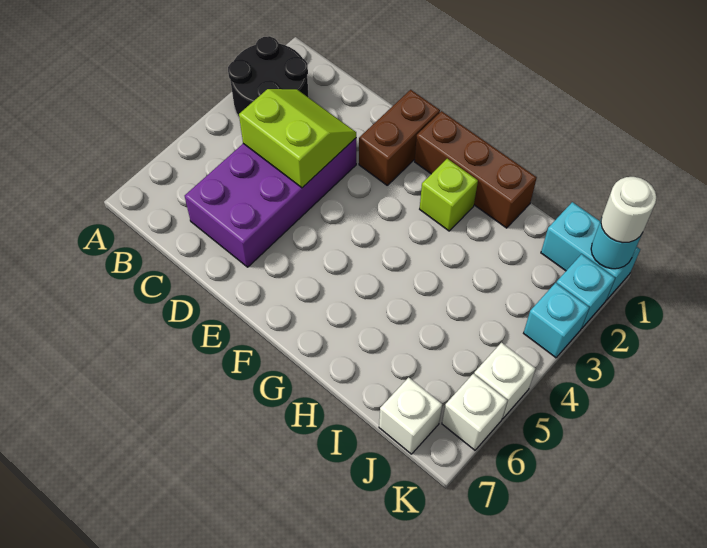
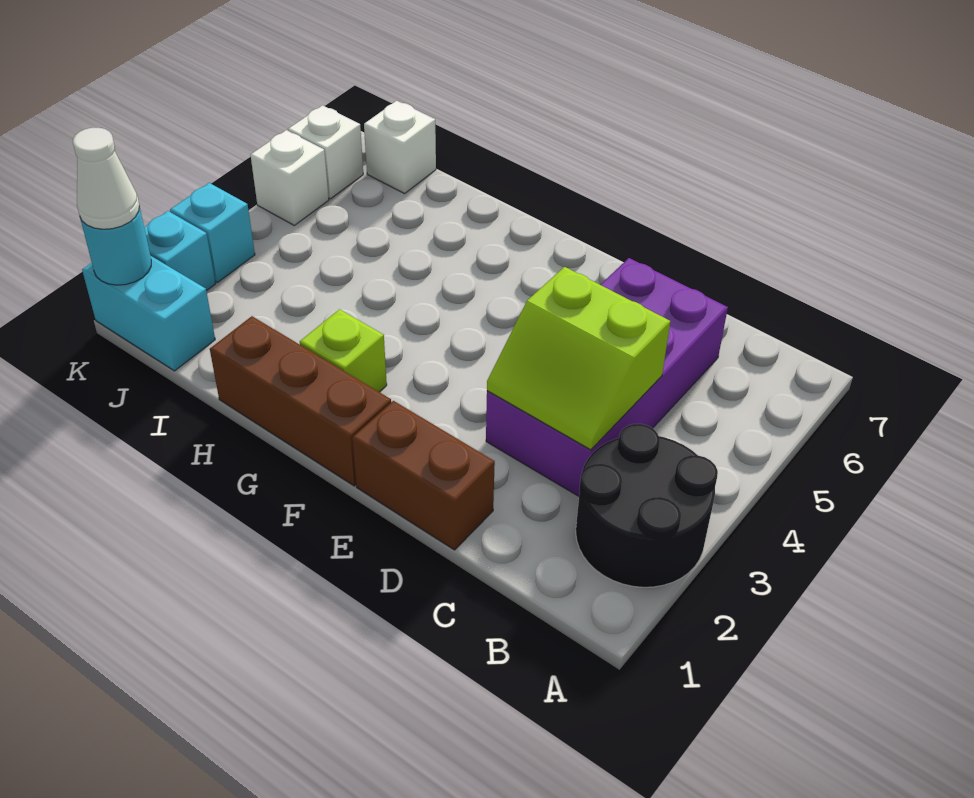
brown brick E1:E2 level 1 -> brown brick D1:E1 level 1
white round brick K1 level 3 -> white cone K1 level 3

